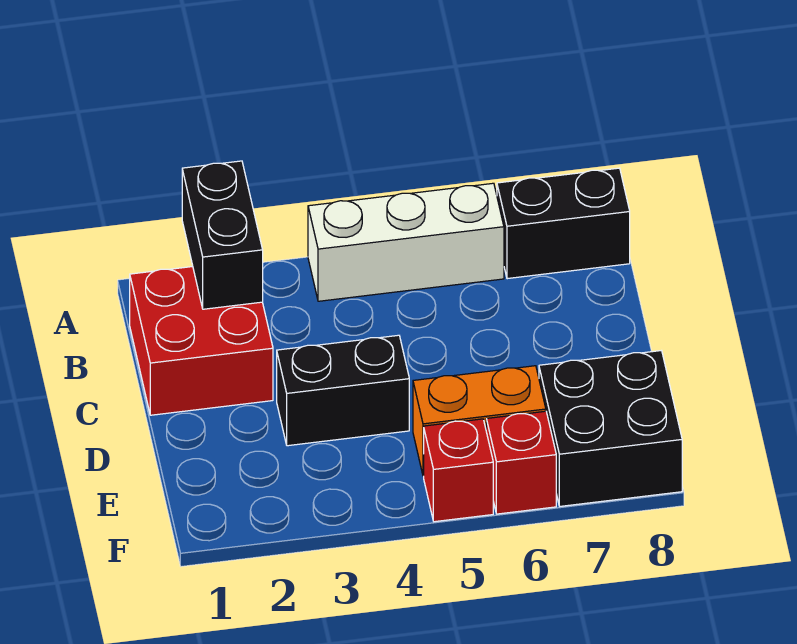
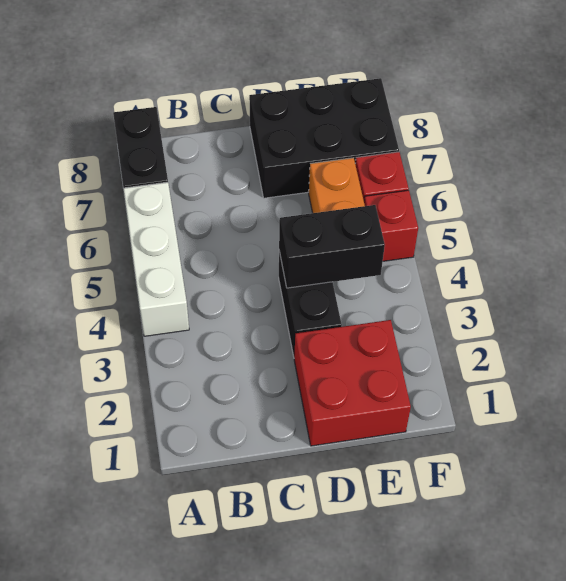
black brick A2:B2 level 2 -> black brick D4:E4 level 2
red brick B1:C2 level 1 -> red brick D1:E2 level 1
black brick E7:F8 level 1 -> black brick D7:F8 level 1

